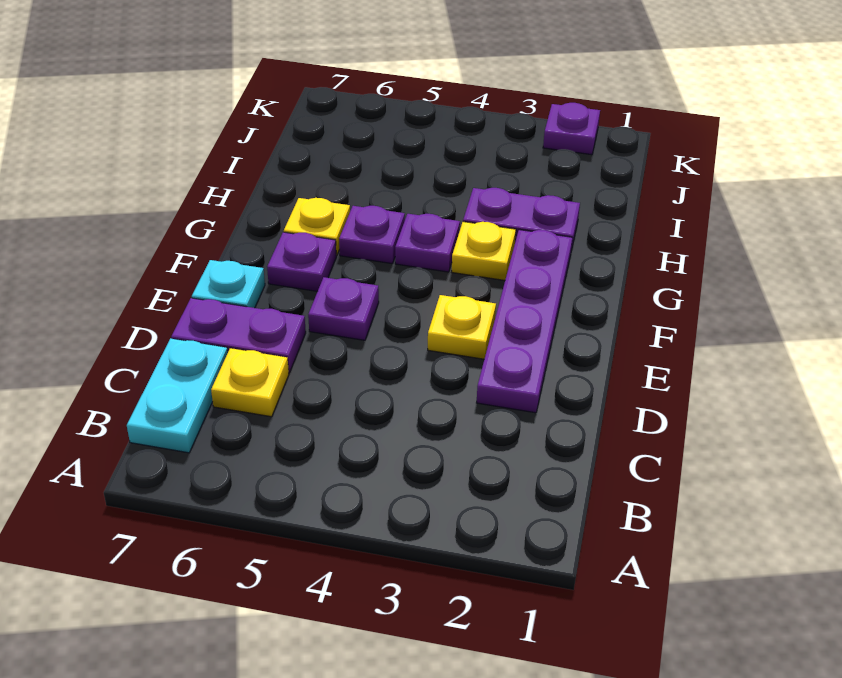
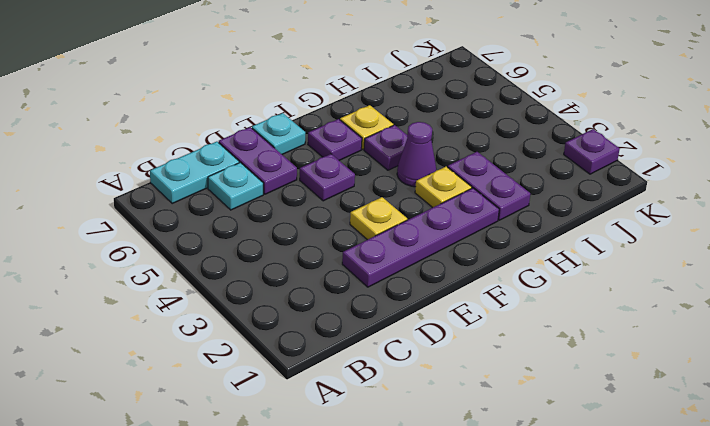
yellow plate C6 level 1 -> cyan plate C6 level 1
purple plate G4 level 1 -> purple cone G4 level 1

